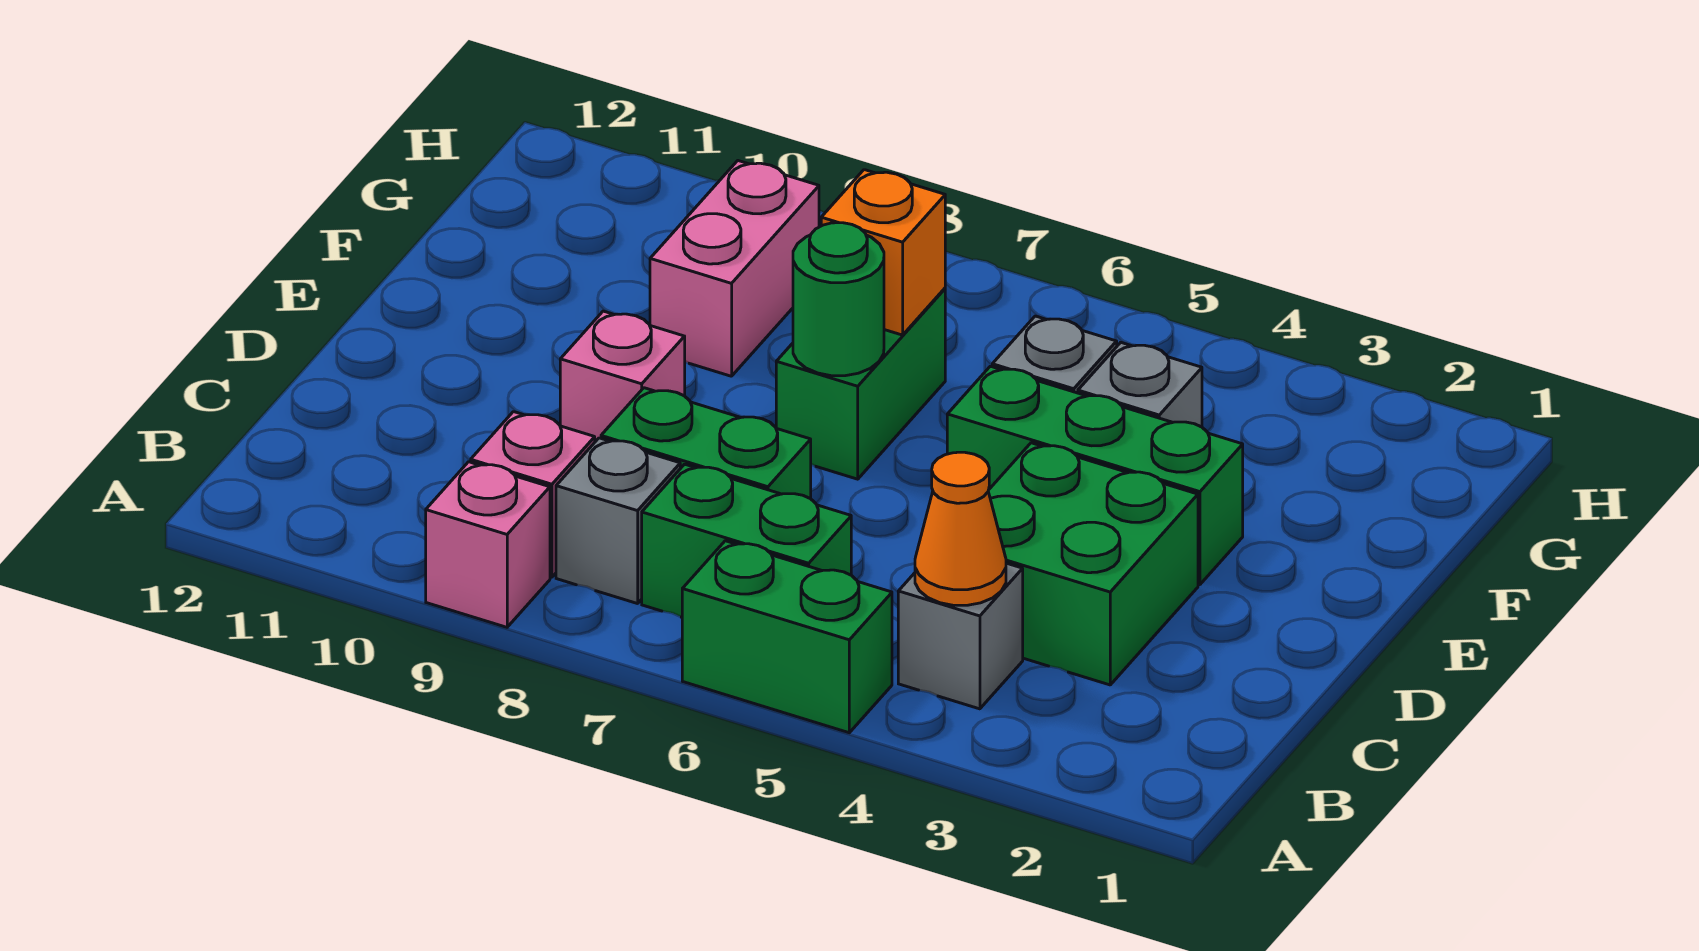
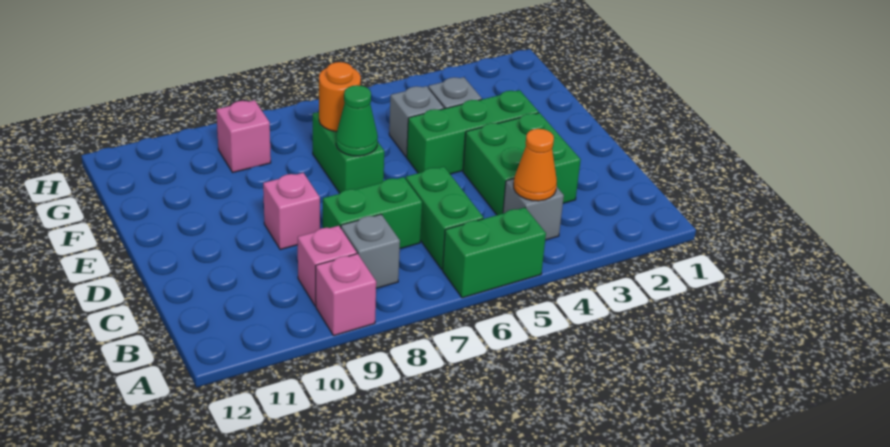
green brick B6:B7 level 1 -> green brick B6:C6 level 1
green round brick E7 level 2 -> green cone E7 level 2
orange brick F7 level 2 -> orange round brick F7 level 2
pink brick F9:G9 level 1 -> pink brick G9 level 1

